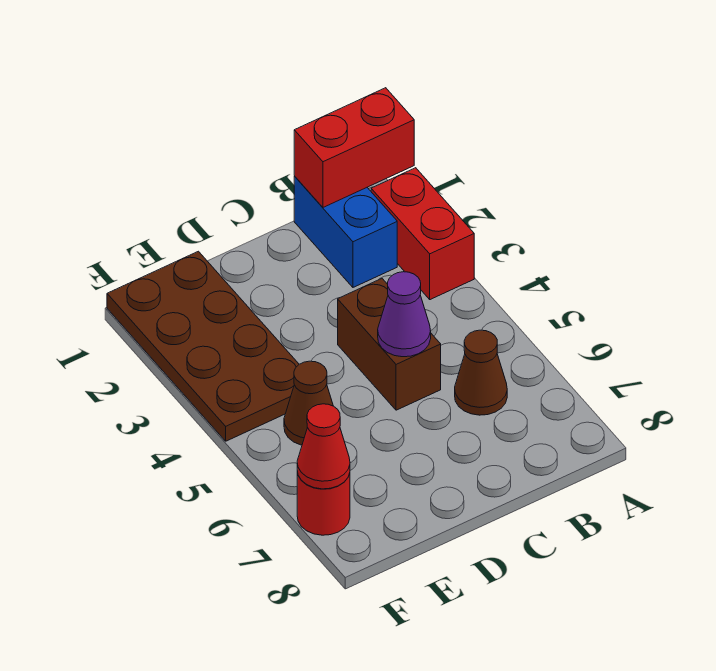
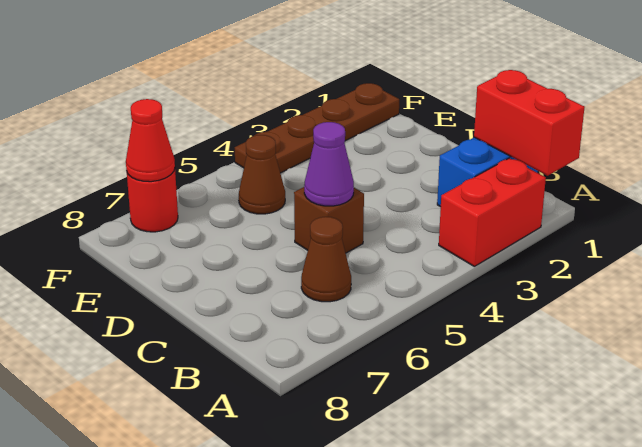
brown brick C4:C5 level 1 -> brown brick C5 level 1
brown plate E1:F4 level 1 -> brown plate F1:F4 level 1

